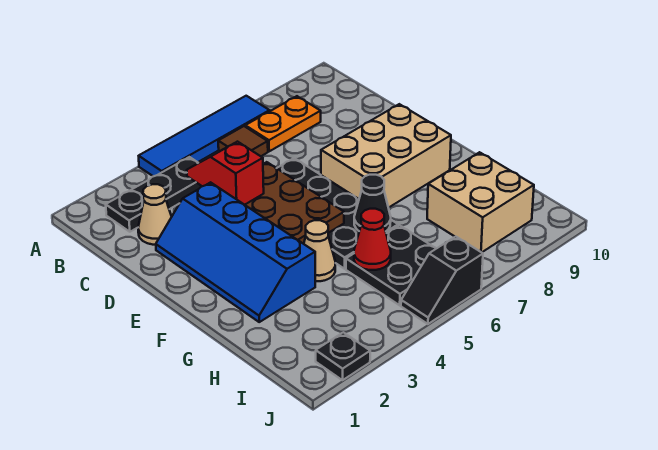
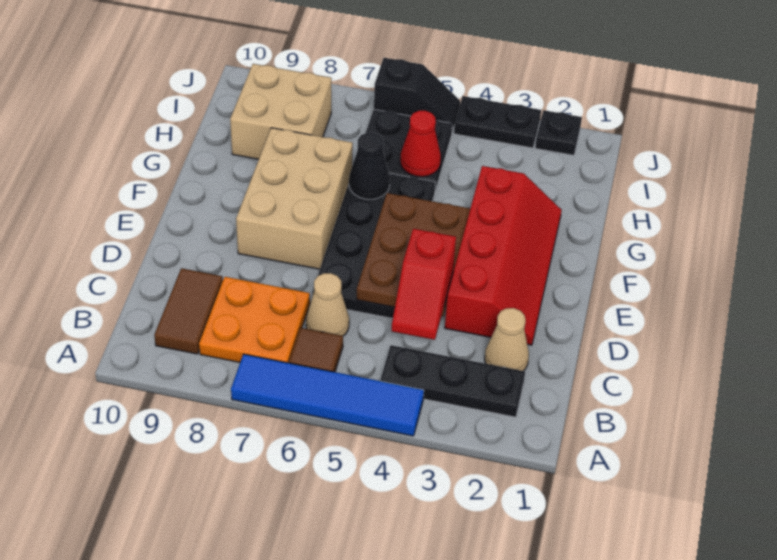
orange plate B7:B8 level 1 -> orange plate B7:C8 level 1
none -> brown tile B9:C9 level 1
blue slope D2:G3 level 1 top 3 -> red slope D2:G3 level 1 top 3
tan brick E7:F9 level 1 -> tan brick E7:G8 level 1
tan cone G4 level 1 -> tan cone C6 level 1
none -> black plate J3:J4 level 1

